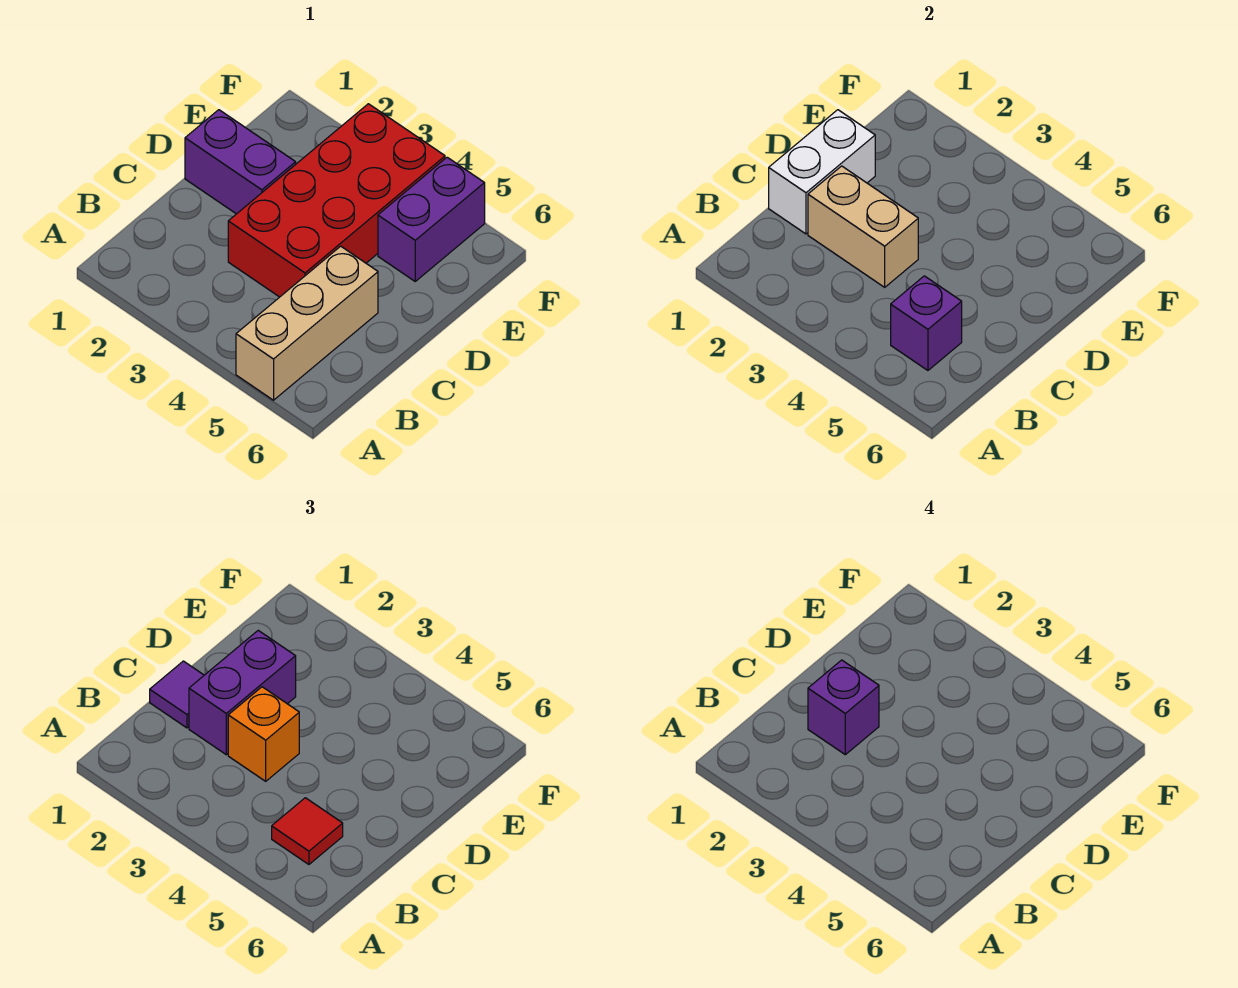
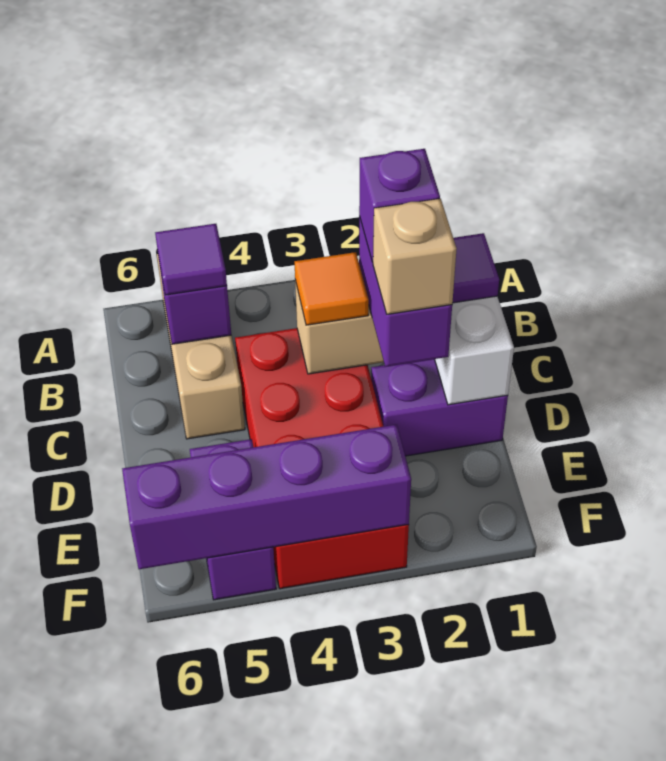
red tile B5 level 3 -> purple tile B5 level 3
orange brick C3 level 3 -> orange tile C3 level 3
none -> tan brick D2 level 4
none -> purple brick F3:F6 level 2

